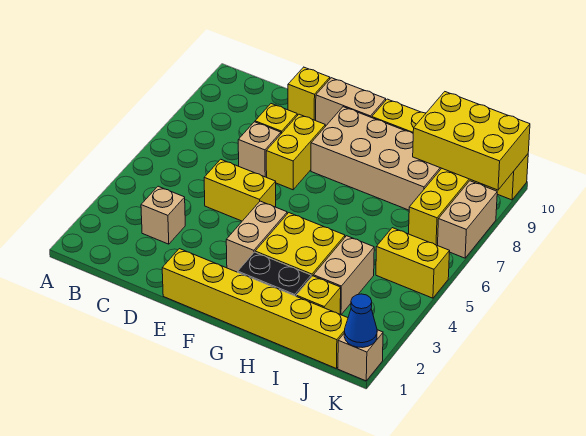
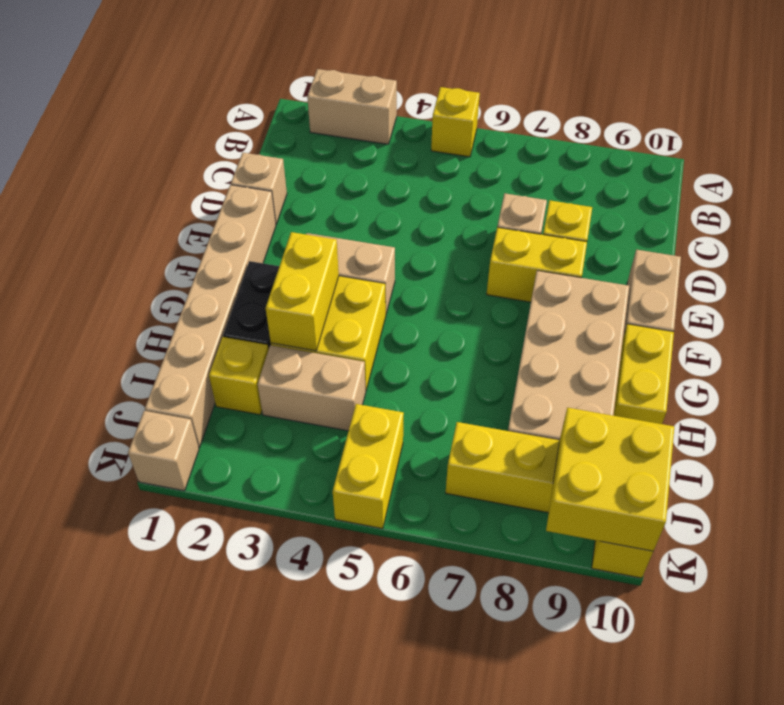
tan brick C3 level 1 -> tan brick D1 level 1
yellow brick D5:E5 level 1 -> yellow brick G3:H3 level 2
yellow brick D10 level 1 -> yellow brick A5 level 1
yellow brick E1:J1 level 1 -> tan brick E1:J1 level 1
yellow brick I9:K10 level 2 -> yellow brick J9:K10 level 2
blue cone K1 level 2 -> none
tan brick K7:K8 level 1 -> tan brick A2:A3 level 1

